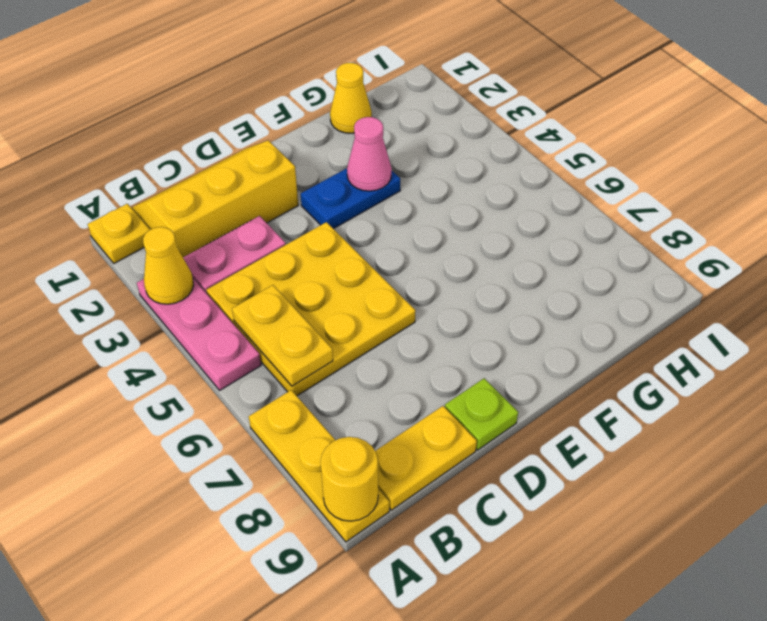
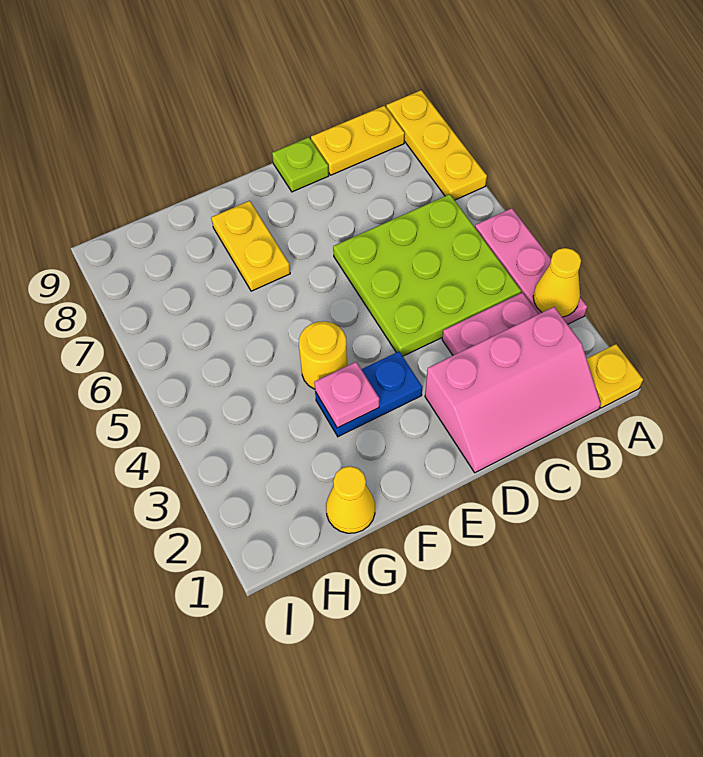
yellow round brick A9 level 2 -> yellow round brick F4 level 1
yellow slope B1:D2 level 1 top 2 -> pink slope B1:D2 level 1 top 2
yellow plate B4:D6 level 1 -> lime plate B4:D6 level 1
yellow plate B5:B6 level 2 -> yellow plate F7:F8 level 1
pink cone F3 level 2 -> pink plate F3 level 2

